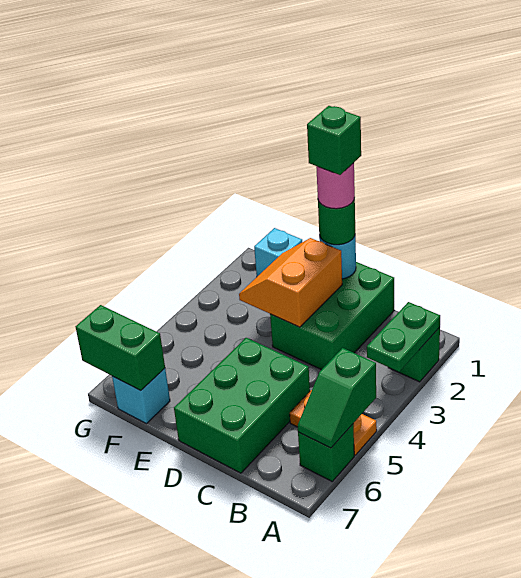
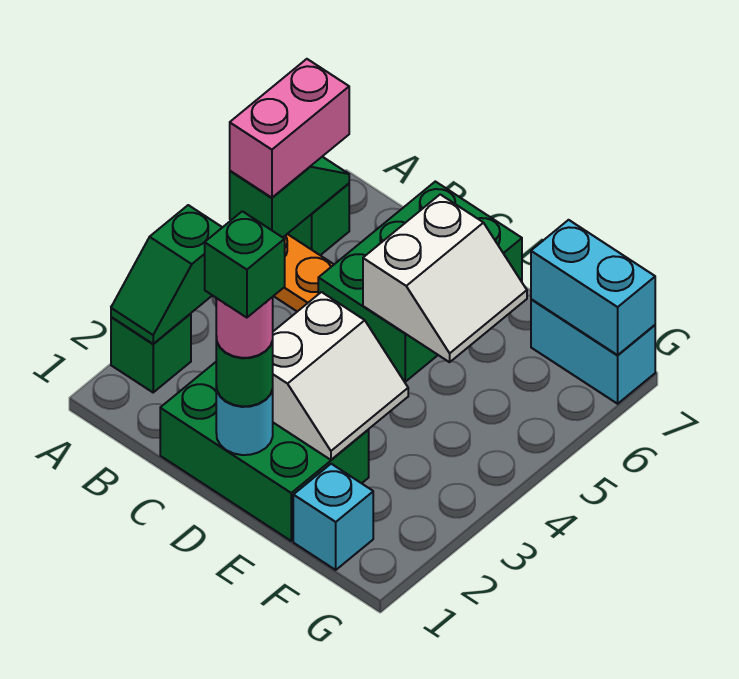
green plate A2:A3 level 2 -> green slope A2:A3 level 2 top 3
none -> pink brick A5:A6 level 3
green brick C1:D3 level 1 -> green brick C1:E2 level 1
orange slope D2:E3 level 2 top D -> white slope D2:E3 level 2 top D
none -> white slope D5:E6 level 2 top D
cyan brick F7 level 1 -> cyan brick F7:G7 level 1
green brick F7:G7 level 2 -> cyan brick F7:G7 level 2

